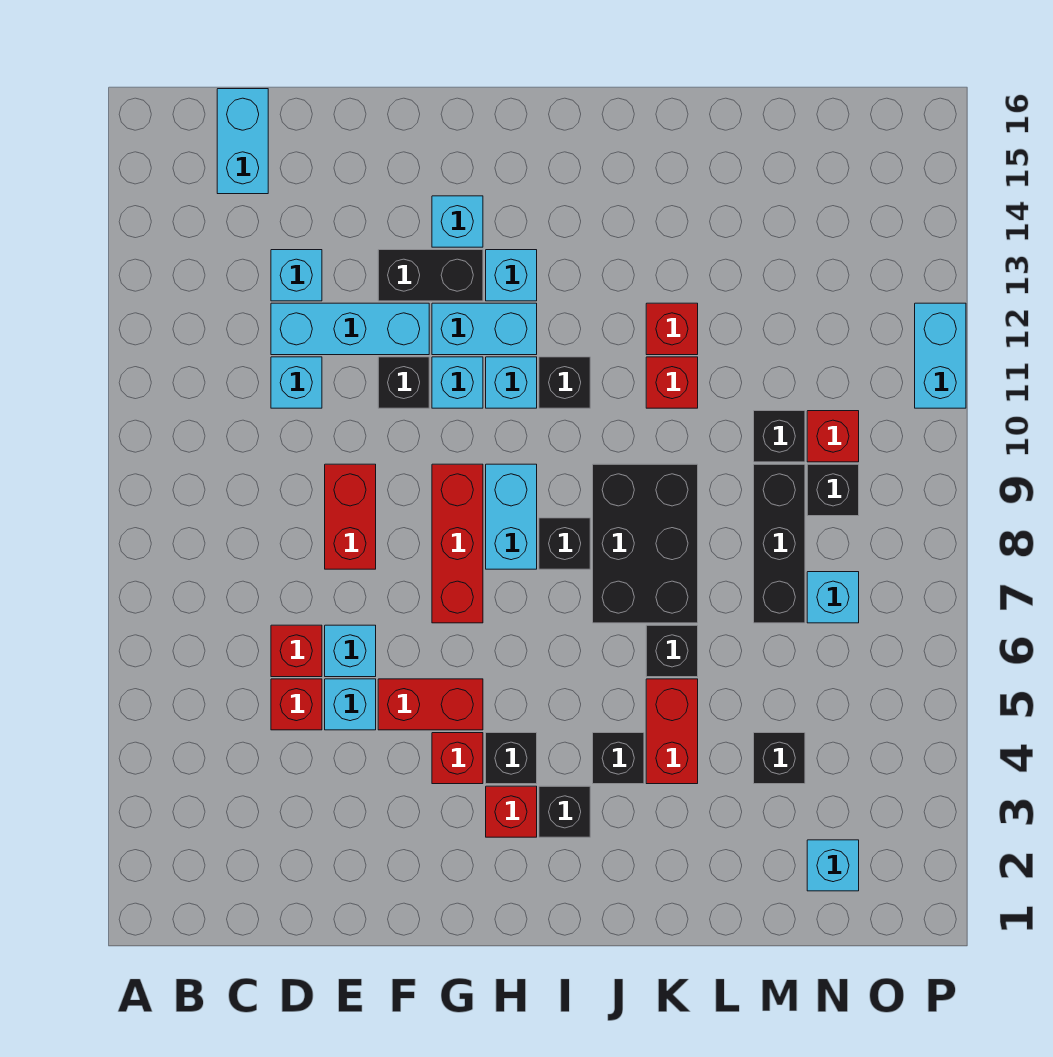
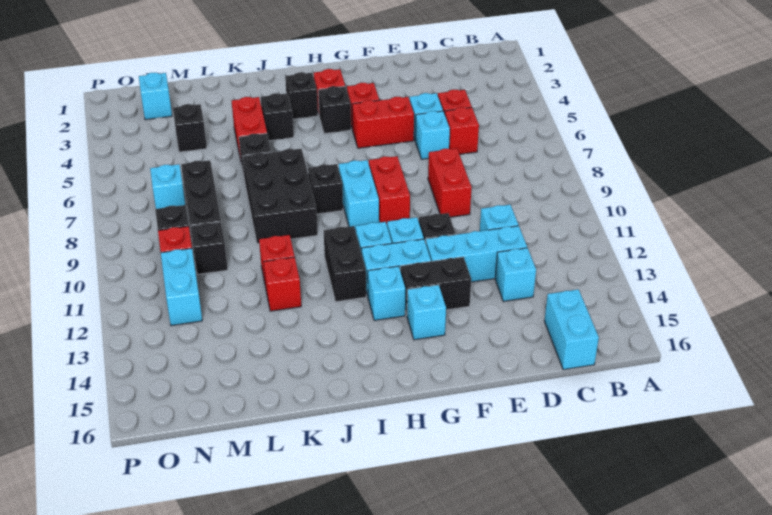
red brick G7:G9 level 1 -> red brick G8:G9 level 1
black brick I11 level 1 -> black brick I11:I12 level 1
cyan brick P11:P12 level 1 -> cyan brick N11:N12 level 1

